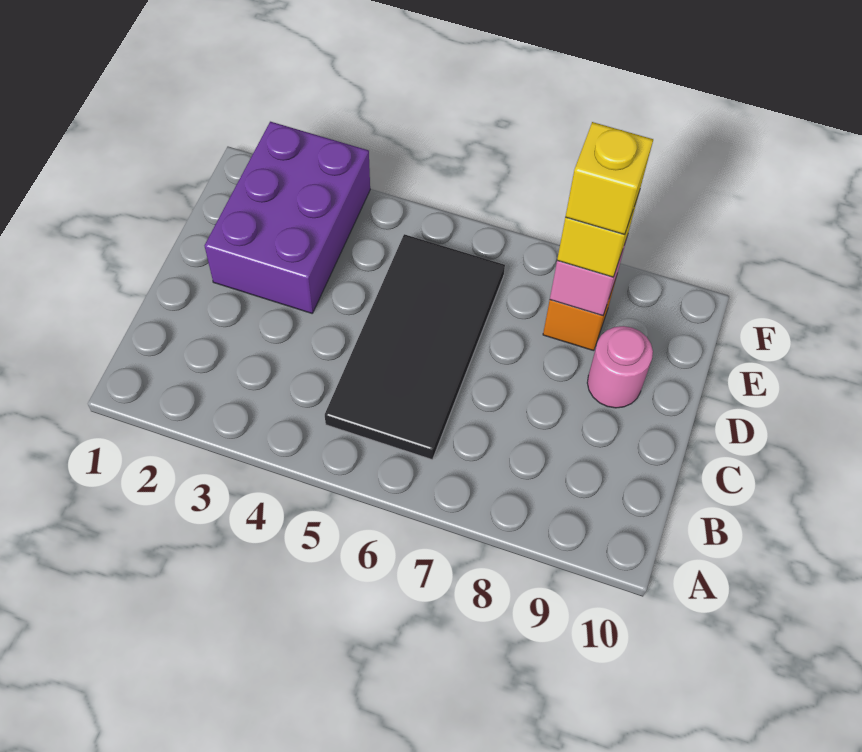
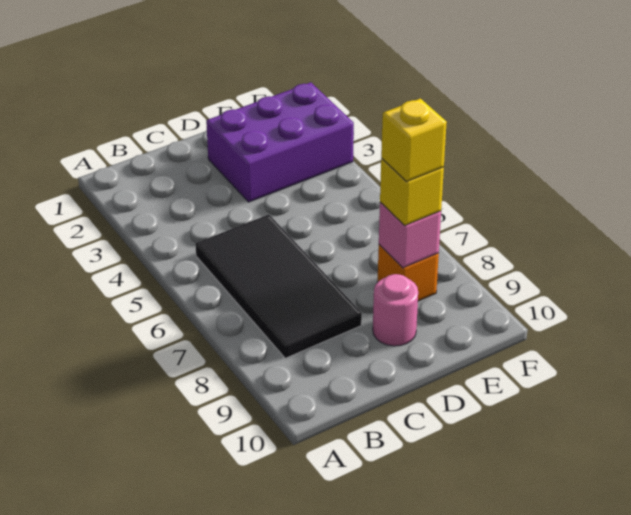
black tile B5:E6 level 1 -> black tile B5:C8 level 1

